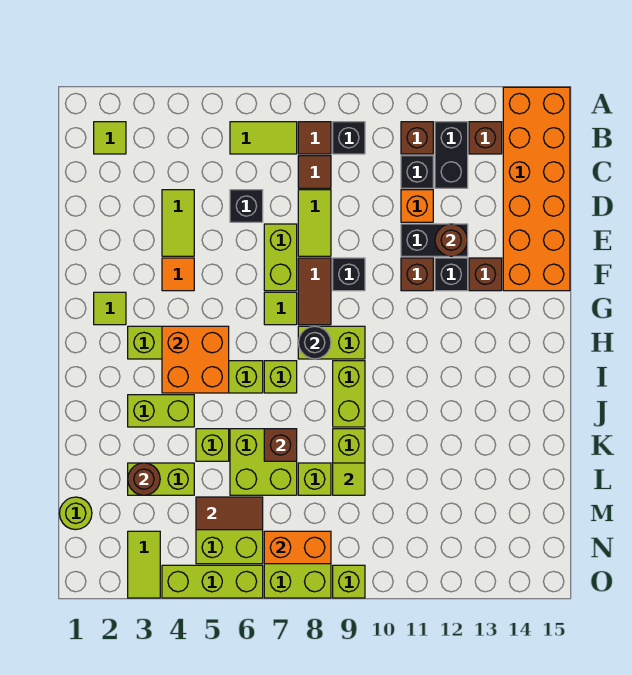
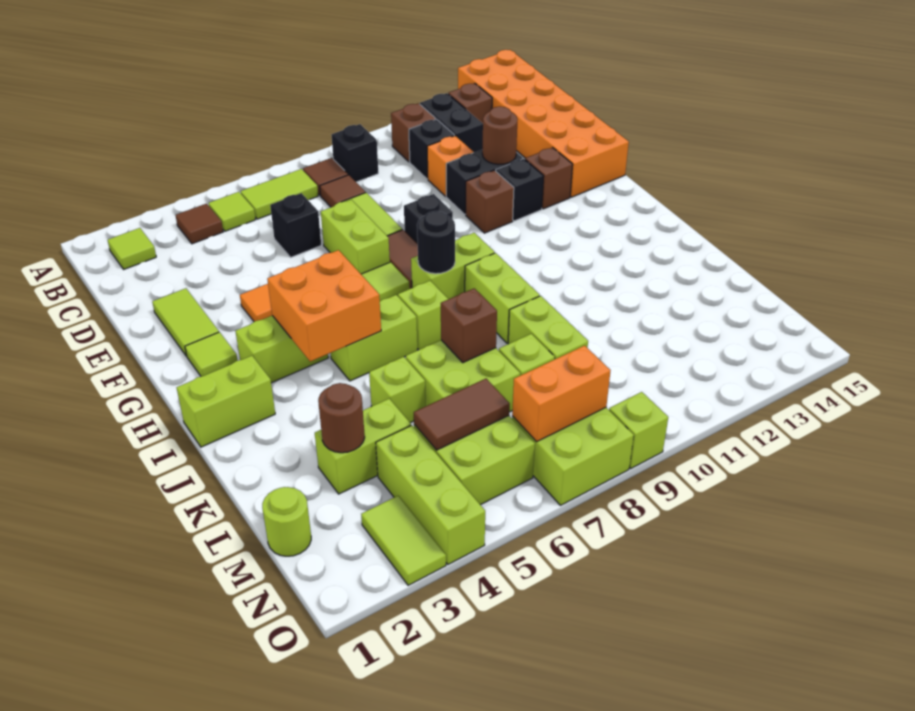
none -> brown tile B4 level 1
lime tile D4:E4 level 1 -> lime tile E2:F2 level 1
lime brick J3:J4 level 1 -> lime brick I1:I2 level 1
lime tile L9 level 2 -> lime tile B5 level 1
lime brick O4:O6 level 1 -> lime brick M4:O4 level 1

